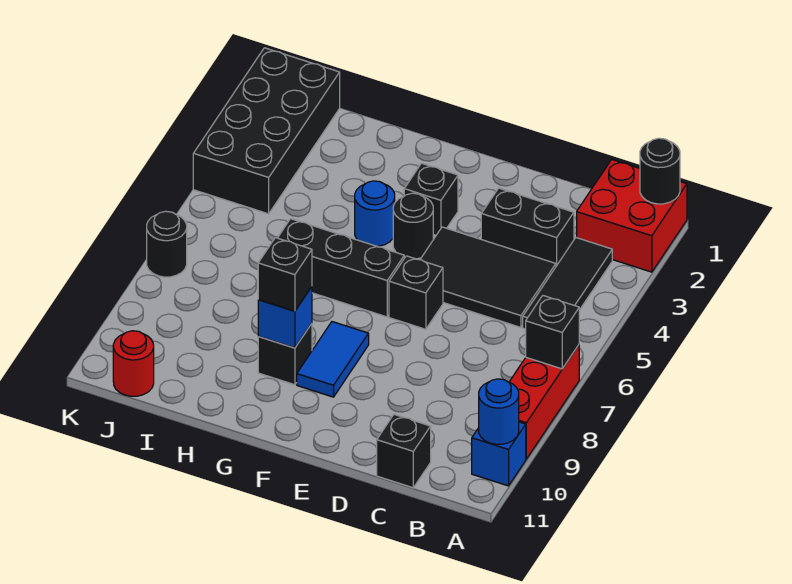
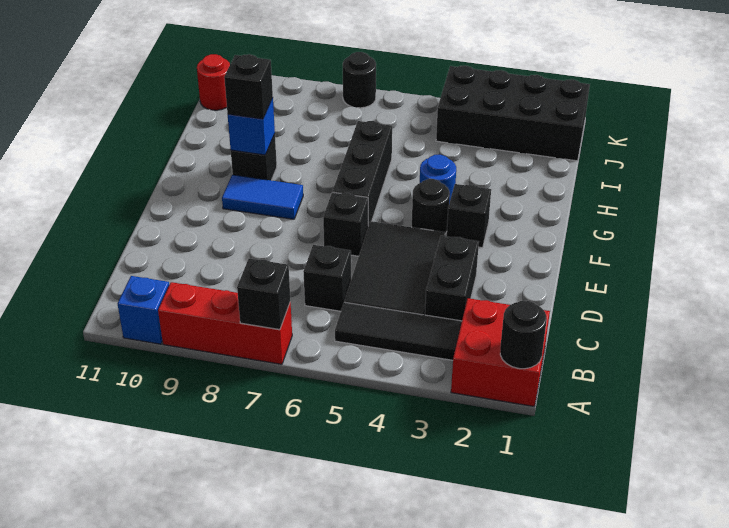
blue round brick A10 level 2 -> none
black brick C11 level 1 -> black brick C6 level 1

